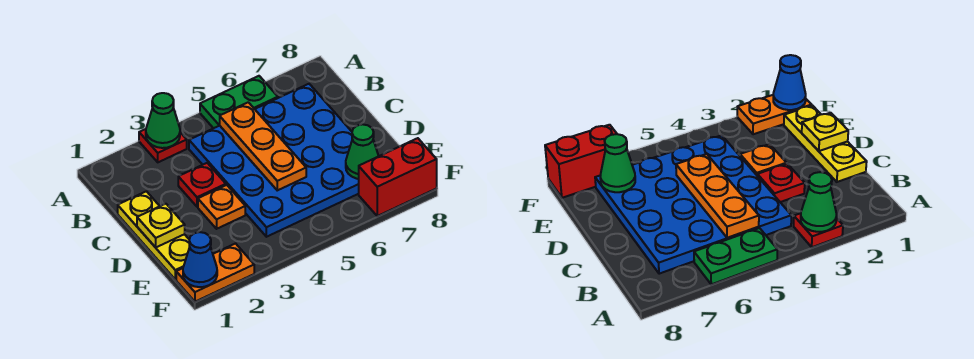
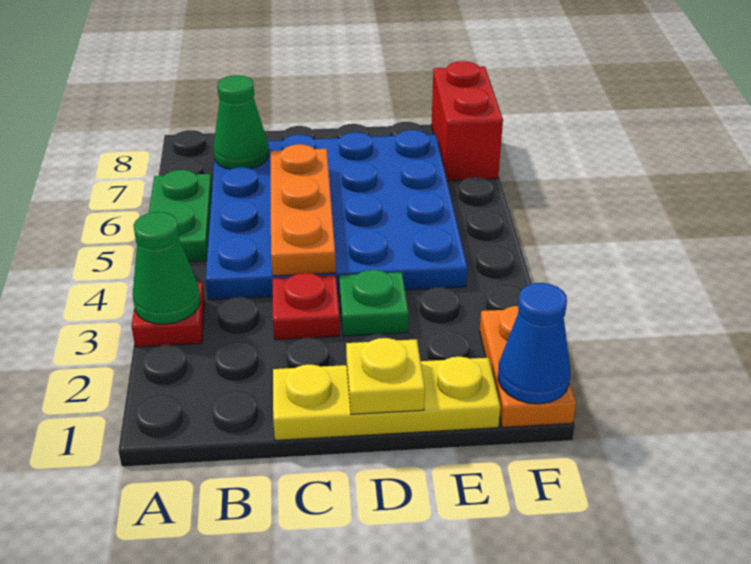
orange plate B5:D5 level 2 -> orange plate C4:C6 level 2
orange plate D3 level 1 -> green plate D3 level 1
green cone E7 level 2 -> green cone B7 level 2

